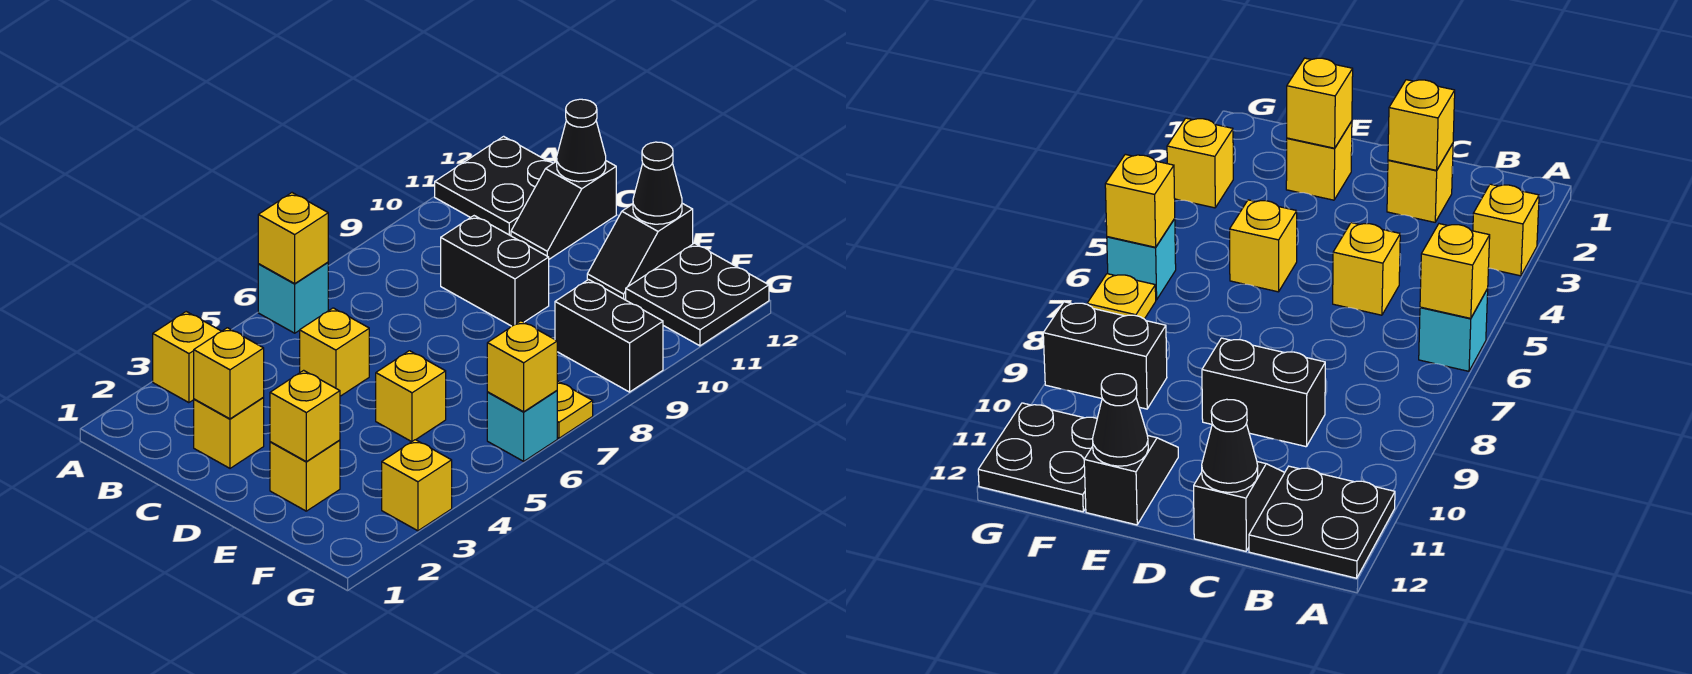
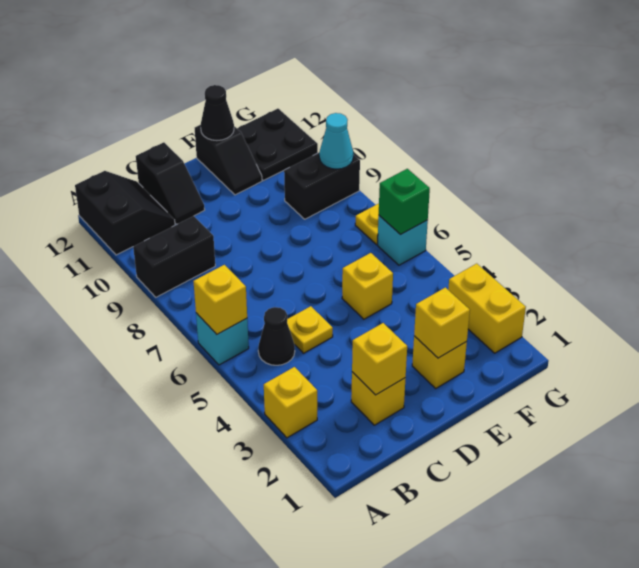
black plate A11:B12 level 1 -> black slope A11:B12 level 1 top A
yellow brick C5 level 1 -> yellow plate C5 level 1
black brick C9:D9 level 1 -> black brick A9:B9 level 1
black cone C12 level 2 -> black cone B5 level 1
yellow brick G3 level 1 -> yellow brick G2:G3 level 1
yellow brick G6 level 2 -> green brick G6 level 2
none -> cyan cone G9 level 2

